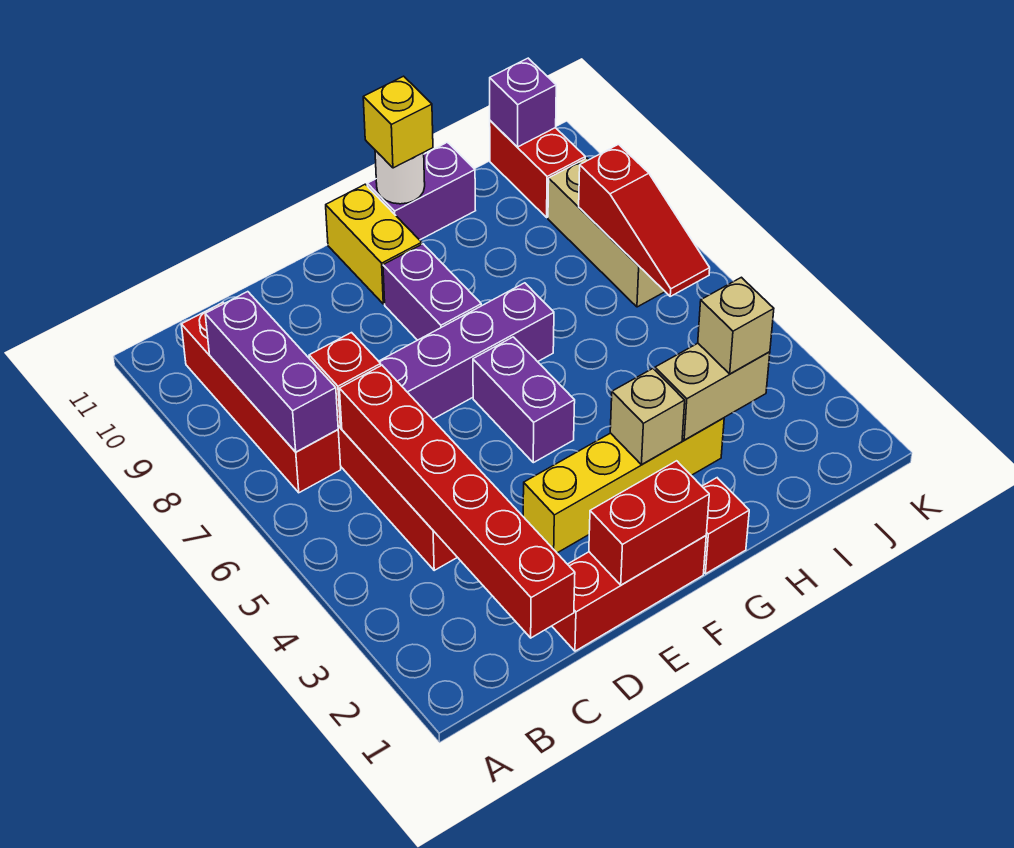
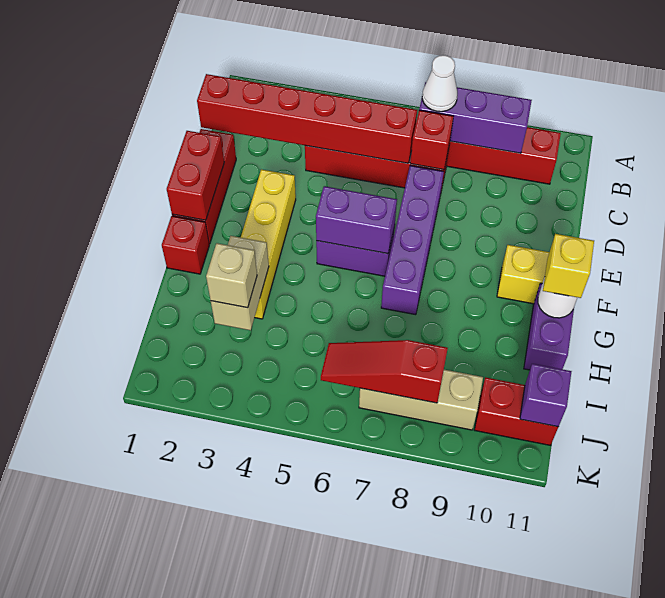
none -> white cone B7 level 3
purple brick F8:F9 level 1 -> purple brick F5:F6 level 2
tan brick G3 level 2 -> none

